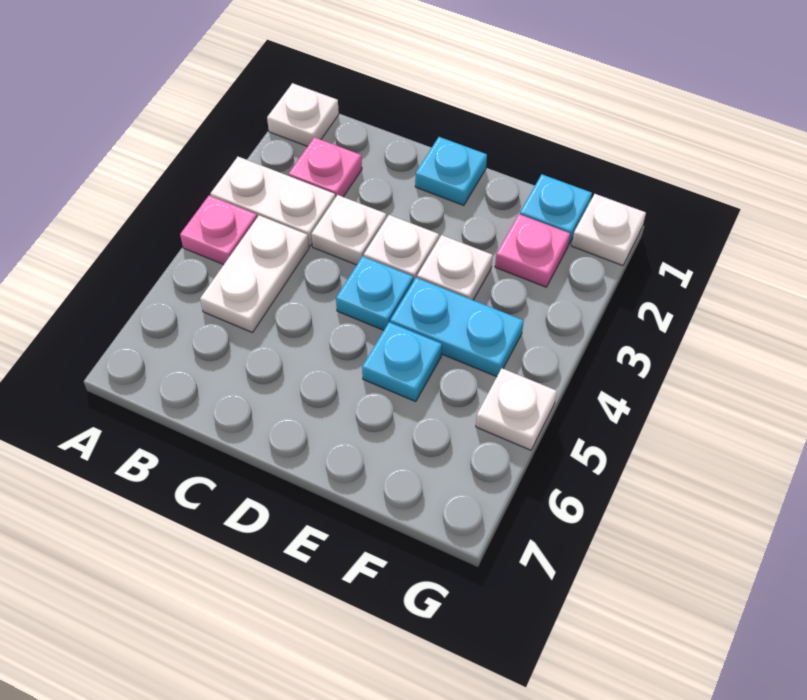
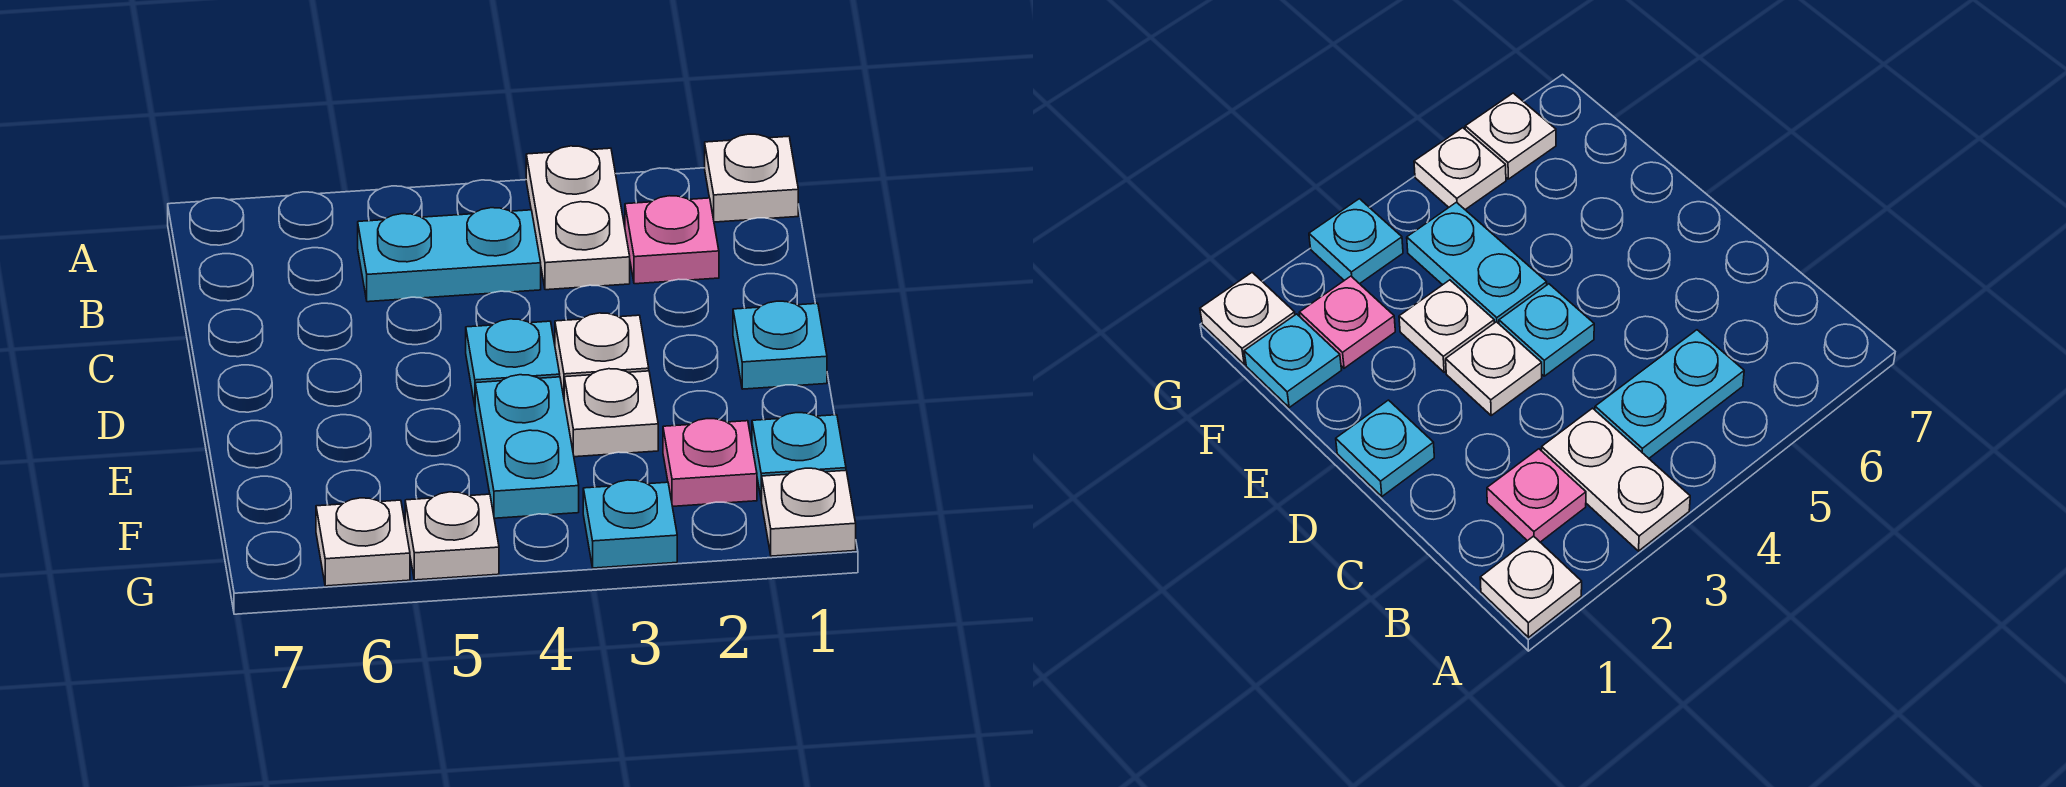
pink plate A4 level 1 -> none
white plate B4:B5 level 1 -> cyan plate B4:B5 level 1
white plate C3 level 1 -> white plate G6 level 1
cyan plate E5 level 1 -> cyan plate G3 level 1

